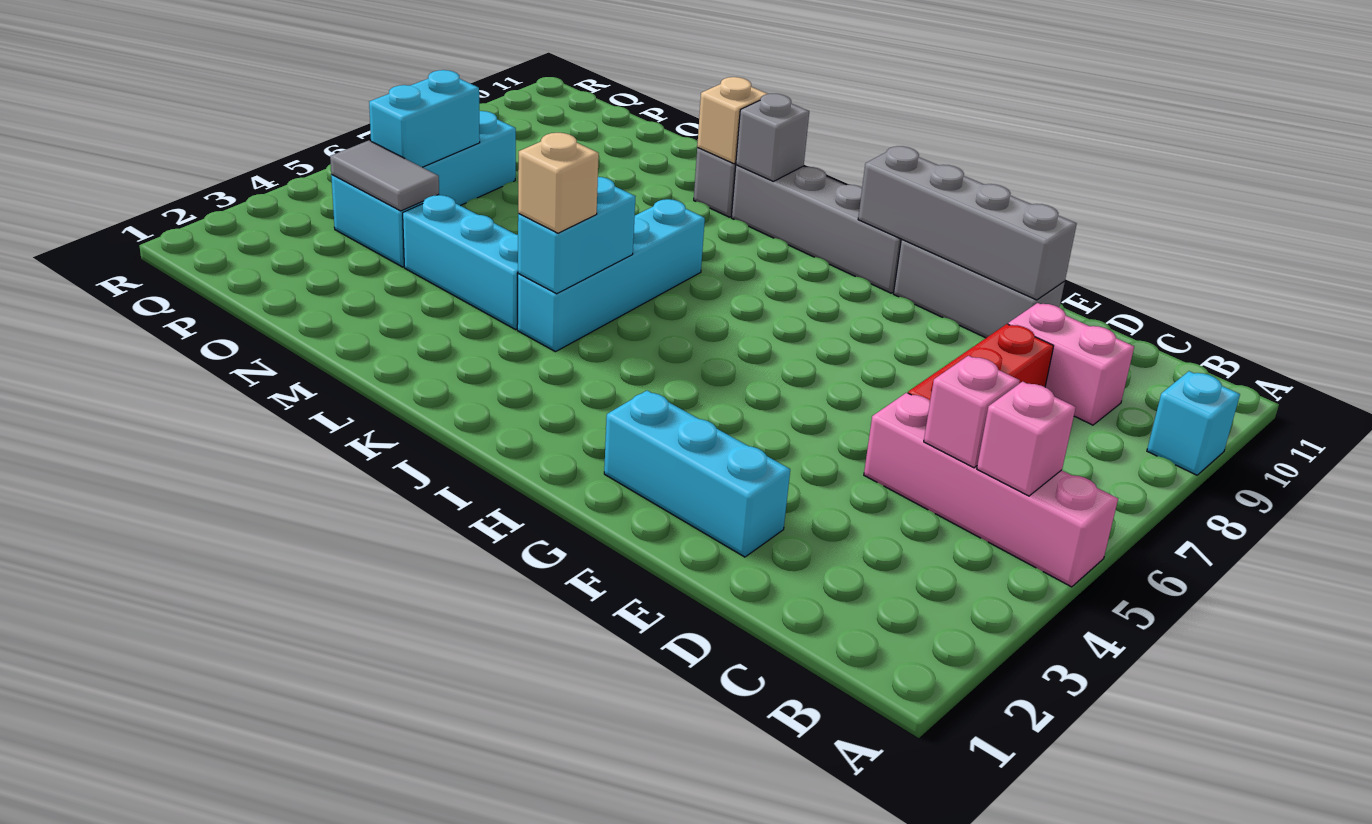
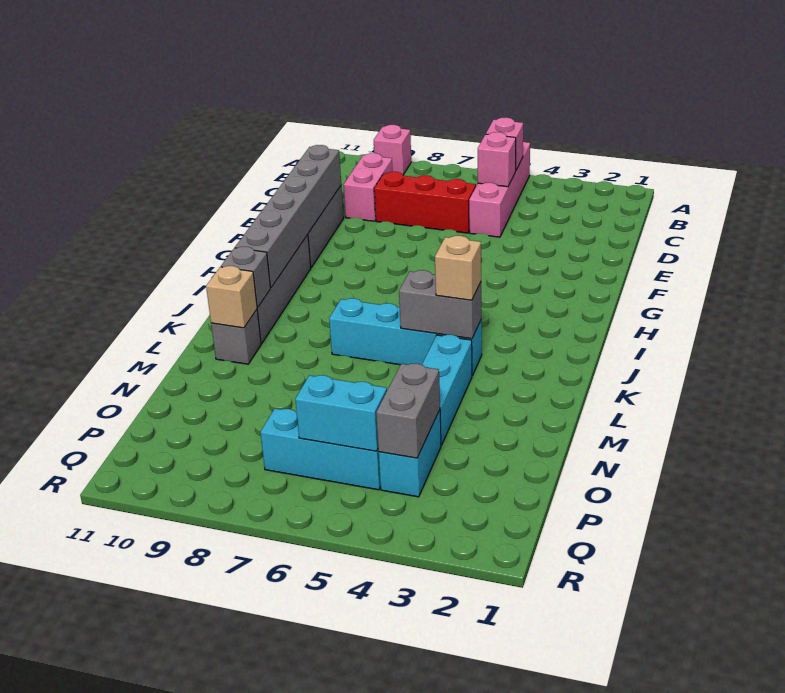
cyan brick A9 level 1 -> pink brick A9 level 1
cyan brick E2:G2 level 1 -> none
grey brick E10:H10 level 2 -> grey brick E10:J10 level 2
cyan brick K4:K5 level 2 -> grey brick K4:K5 level 2
grey tile O4:P4 level 2 -> grey brick O4:P4 level 2

